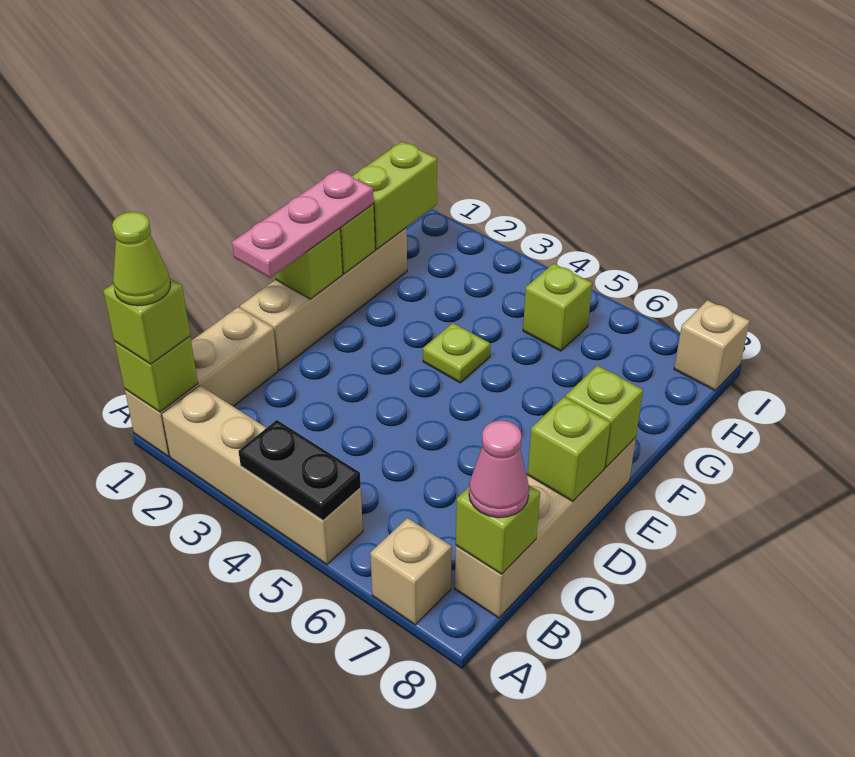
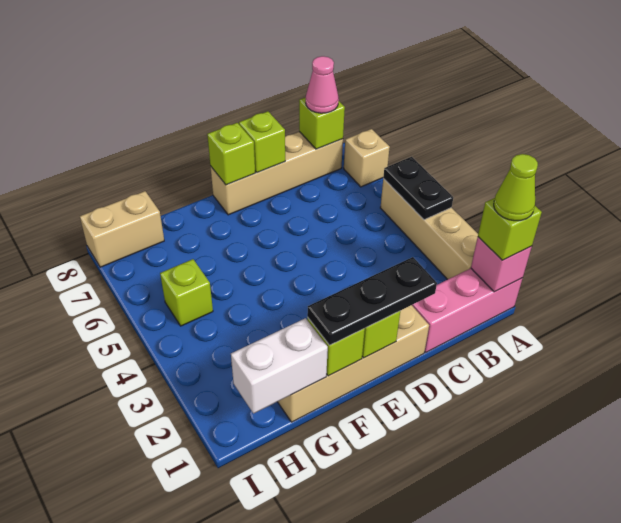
tan brick A1:C1 level 1 -> pink brick A1:C1 level 1
lime brick A1 level 2 -> pink brick A1 level 2
pink plate D1:F1 level 3 -> black plate D1:F1 level 3
lime plate F4 level 1 -> none
lime brick G1:H1 level 2 -> white brick G1:H1 level 2
tan brick I8 level 1 -> tan brick H8:I8 level 1

